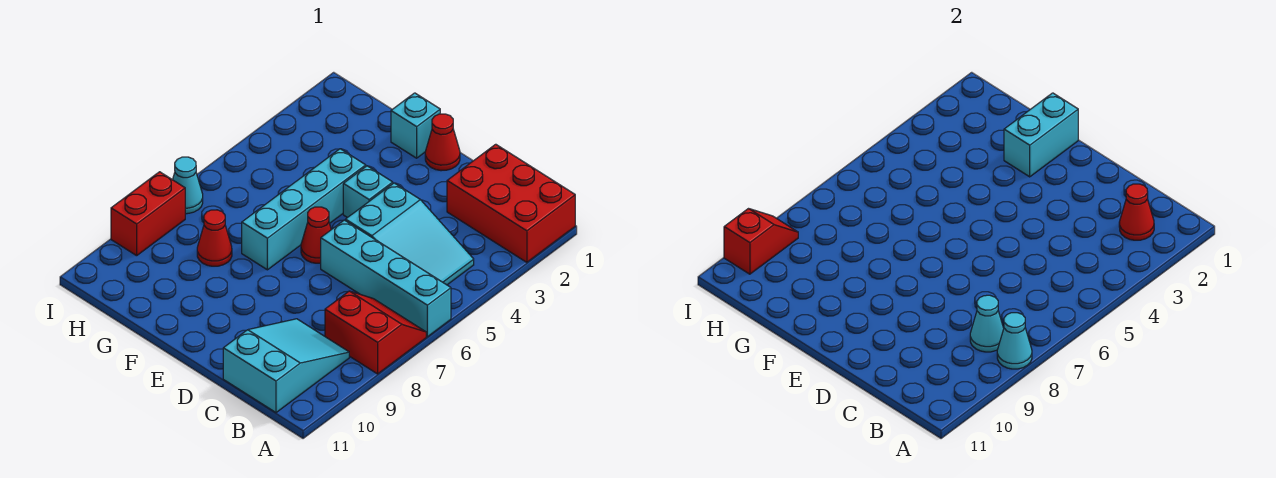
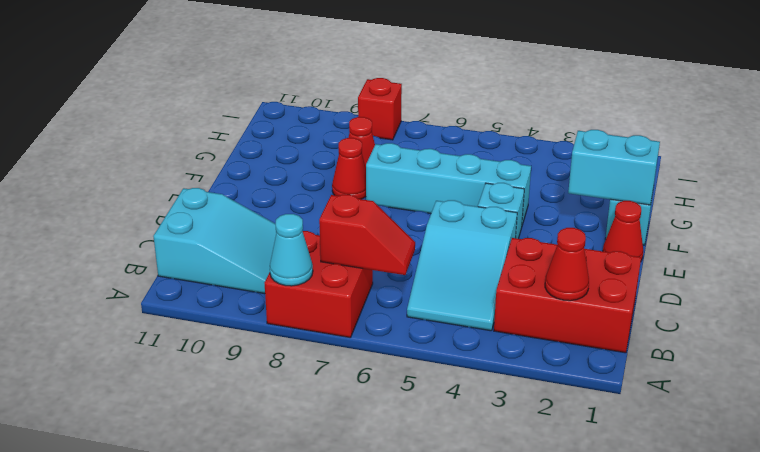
red brick A1:C2 level 1 -> red brick B1:C3 level 1
cyan brick A6:D6 level 1 -> none
red slope A7:B8 level 1 top 8 -> red brick A7:B8 level 1
cyan cone B8 level 2 -> none
red cone E6 level 1 -> red cone F8 level 1
cyan cone I7 level 1 -> none
red brick I8:I9 level 1 -> red brick I8 level 1
red slope I9:I10 level 2 top 10 -> red slope B6:B7 level 2 top 7

